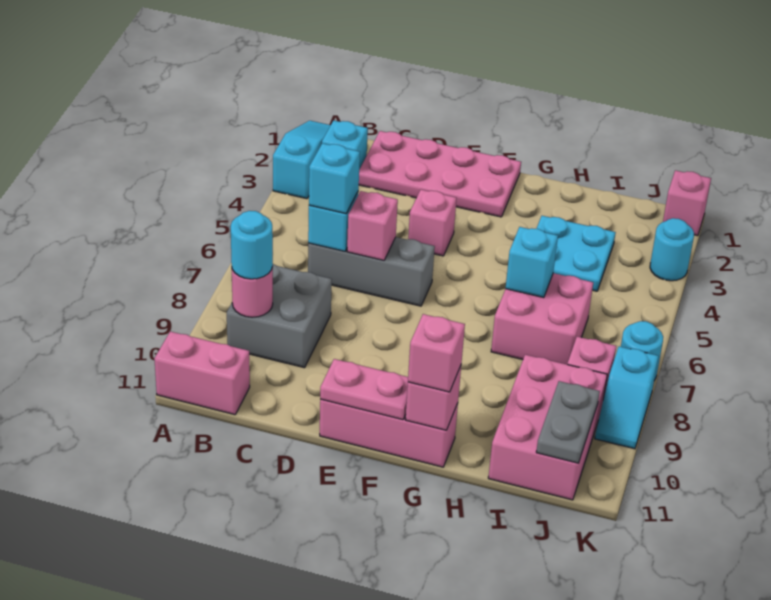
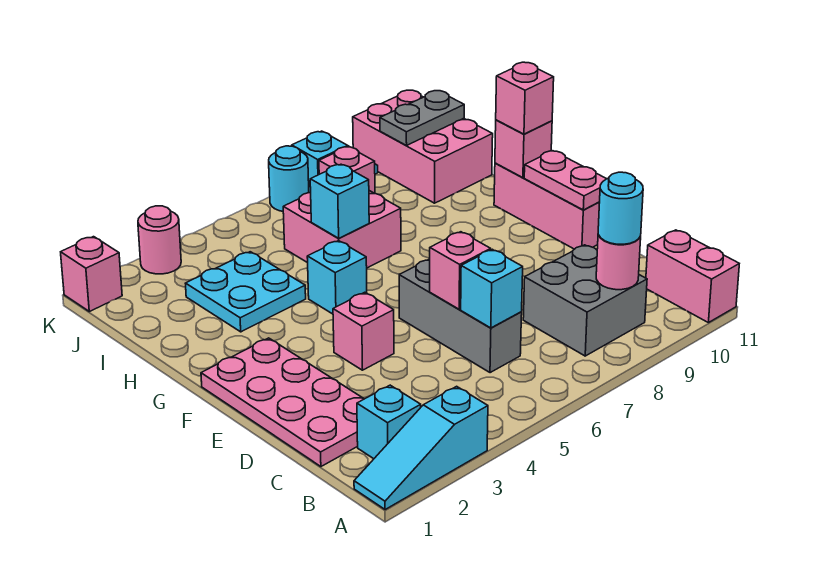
cyan brick C6 level 3 -> cyan brick G5 level 1
pink brick I9:J11 level 1 -> pink brick I10:K11 level 1
cyan round brick K3 level 1 -> pink round brick K3 level 1

